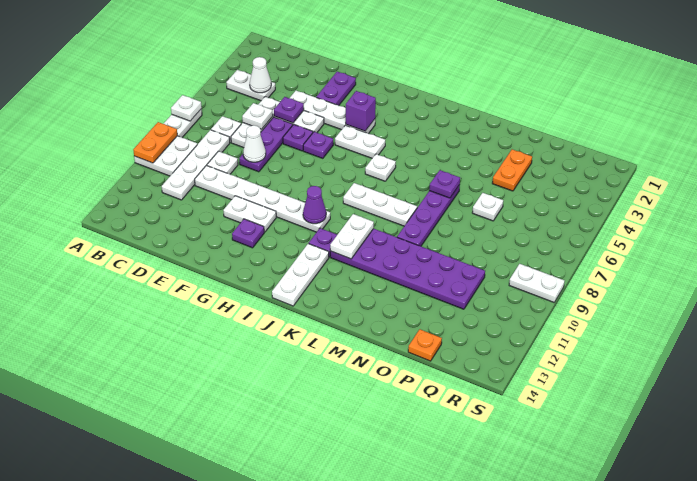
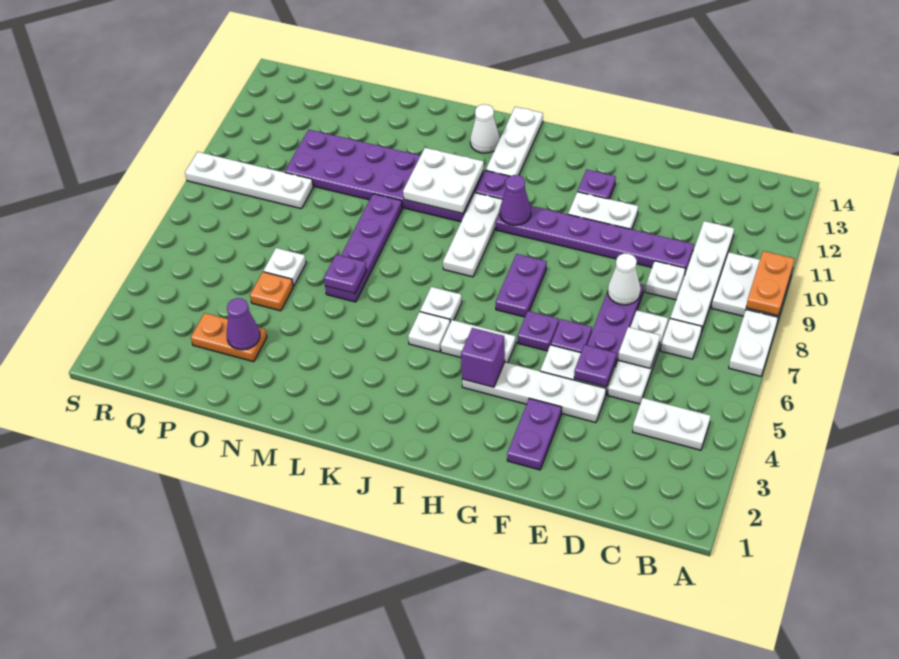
white plate A7 level 2 -> white plate J5 level 1
white cone C4 level 2 -> white cone K13 level 1
white plate D10:I10 level 1 -> purple plate D10:I10 level 1
none -> purple plate H7:H8 level 1
white plate J8:L8 level 1 -> white plate J8:J10 level 1
white plate K10:K11 level 2 -> white plate K10:L11 level 2
orange plate O3:O4 level 1 -> orange plate O3:P3 level 1
none -> purple cone O3 level 2
orange plate P14 level 1 -> orange plate O5 level 1
white plate R9:S9 level 1 -> white plate P9:S9 level 1

